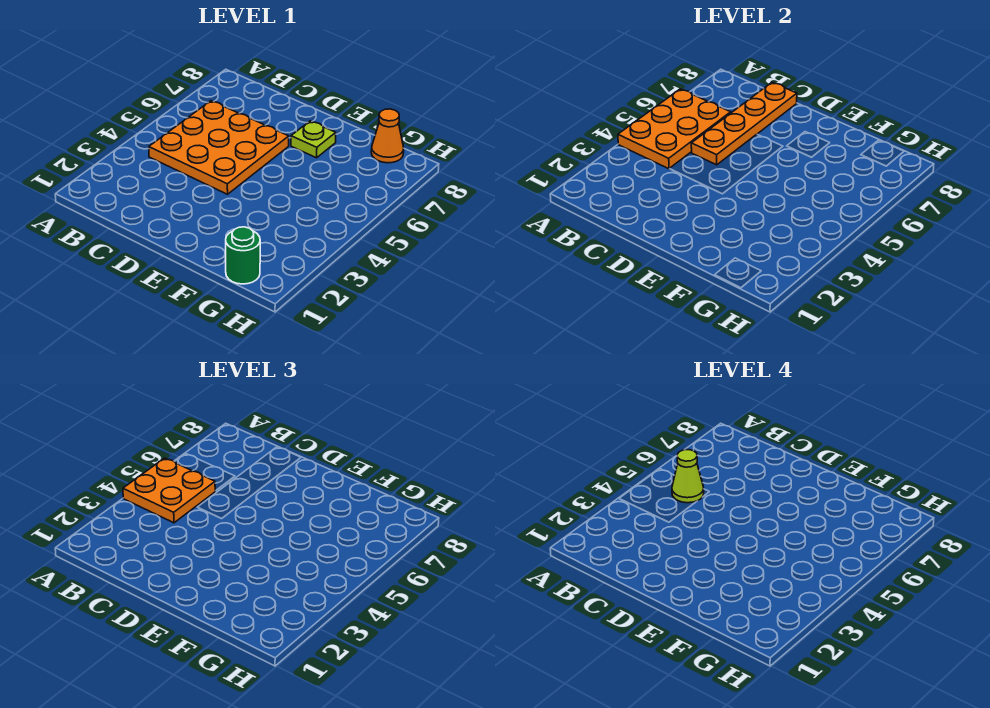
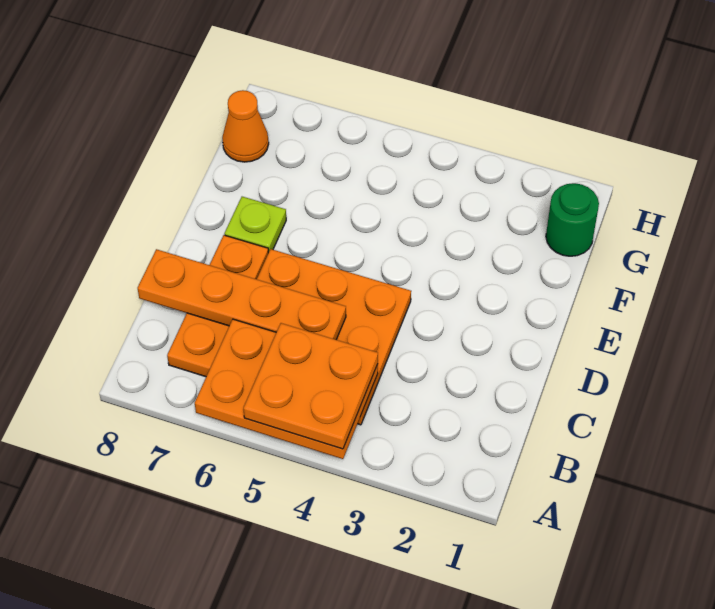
lime cone B5 level 4 -> none
none -> orange plate B7:D7 level 1

